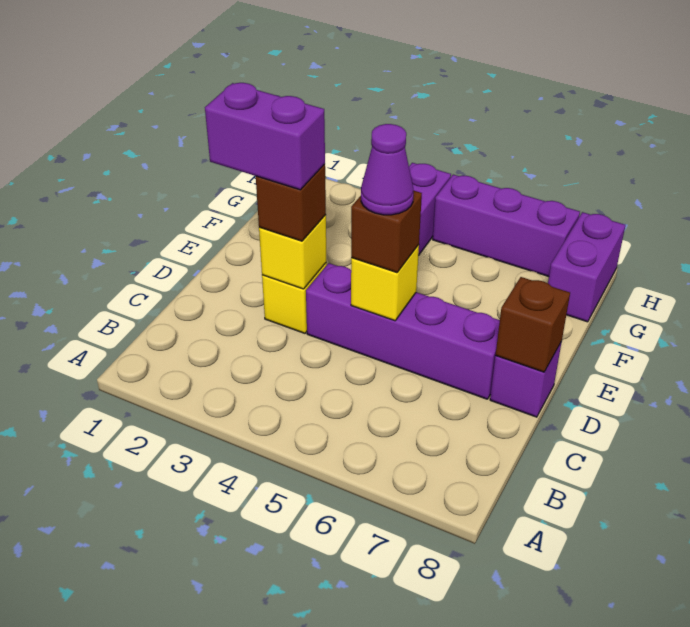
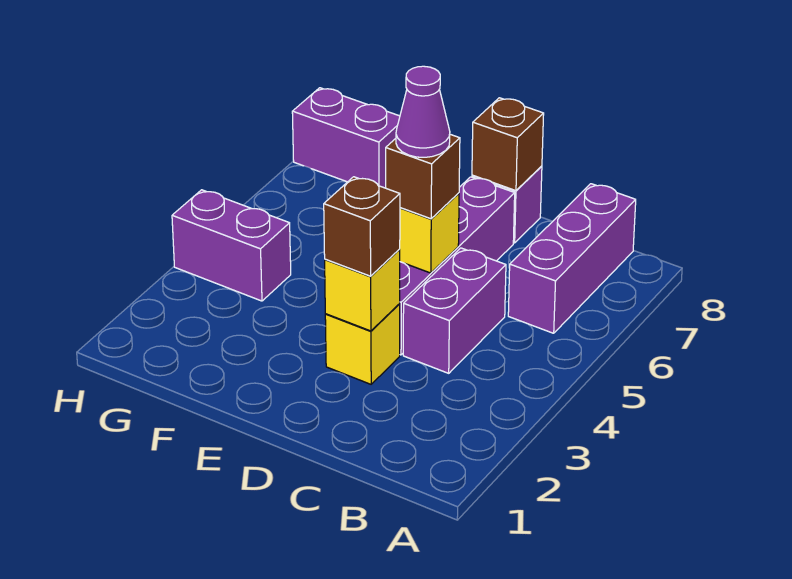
purple brick D2:D3 level 4 -> purple brick C4:C5 level 1
purple brick H5:H7 level 1 -> purple brick B6:B8 level 1

